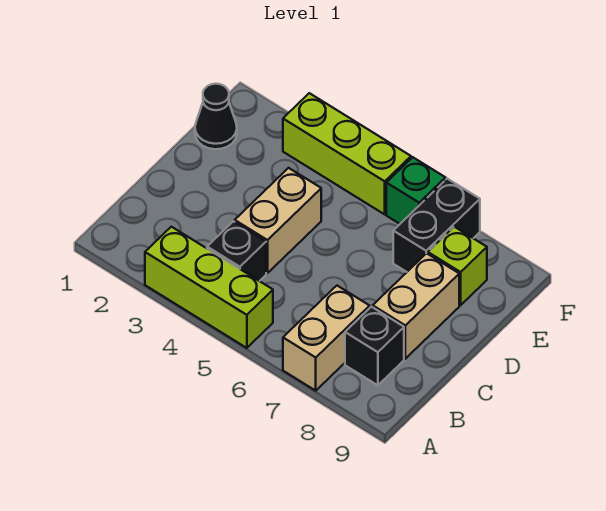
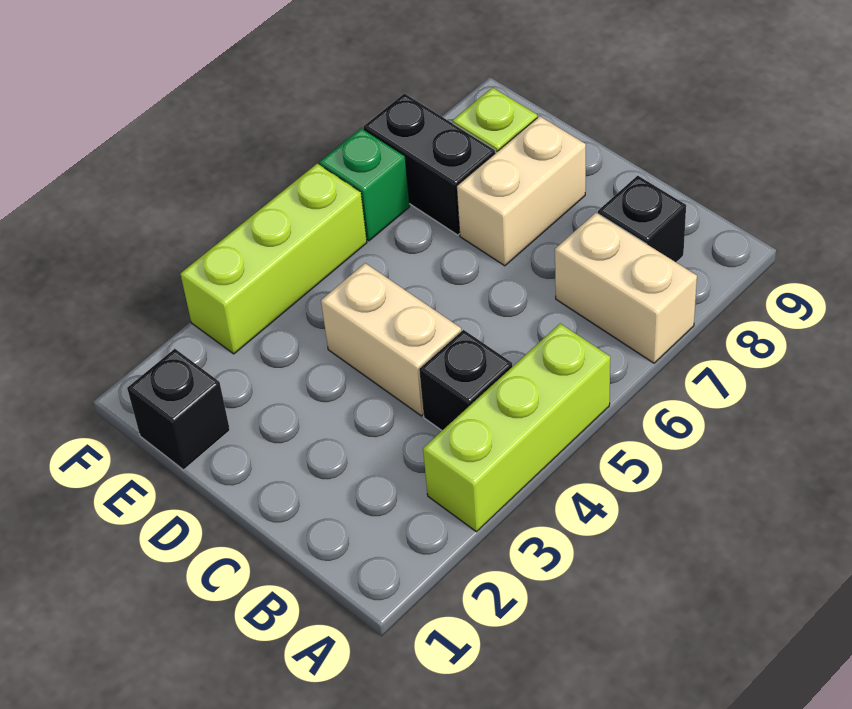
tan brick C8:D8 level 1 -> tan brick D7:D8 level 1
black cone E1 level 1 -> black brick E1 level 1

